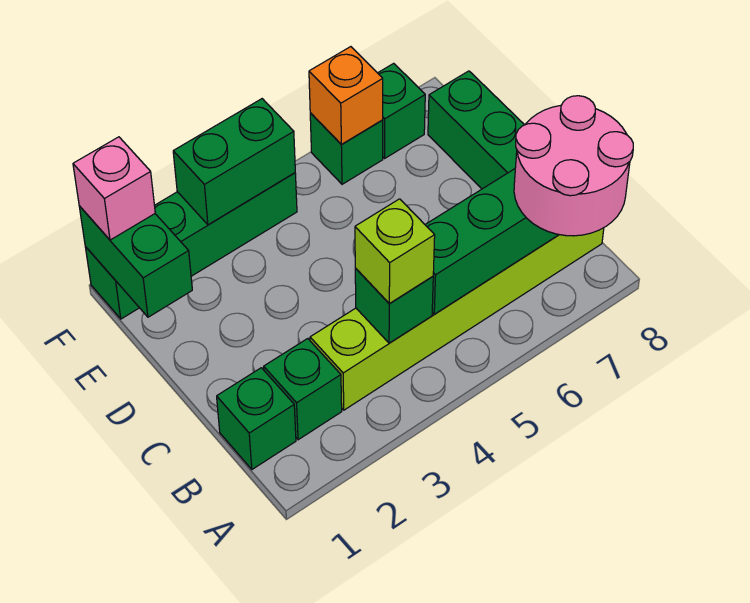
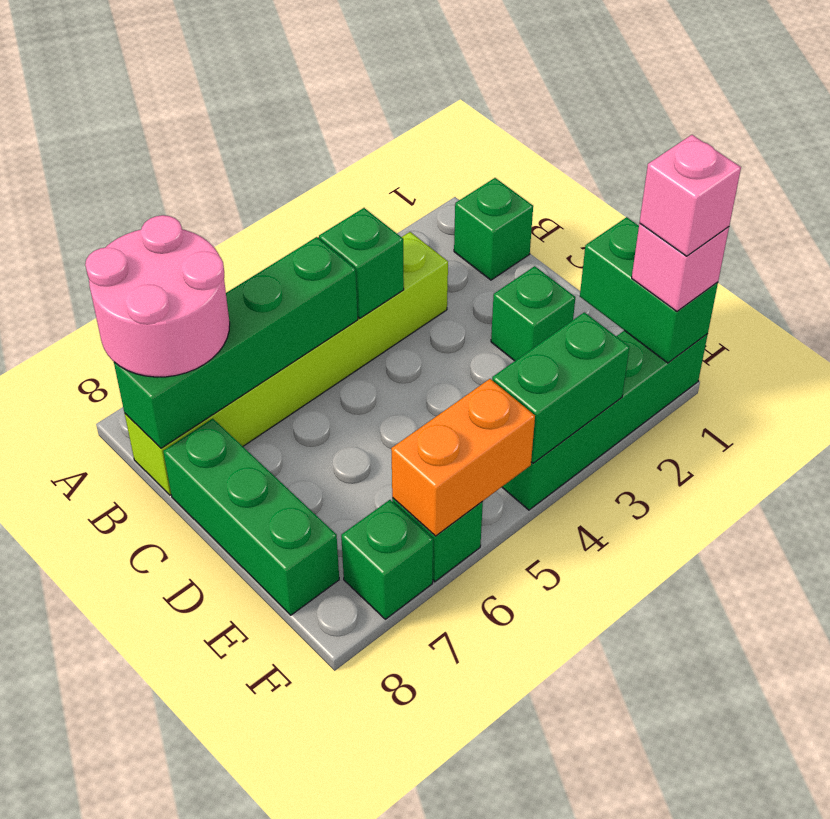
green brick B2 level 1 -> green brick D2 level 1
lime brick B4 level 3 -> none
none -> pink brick F1 level 4
orange brick F6 level 2 -> orange brick F5:F6 level 2

